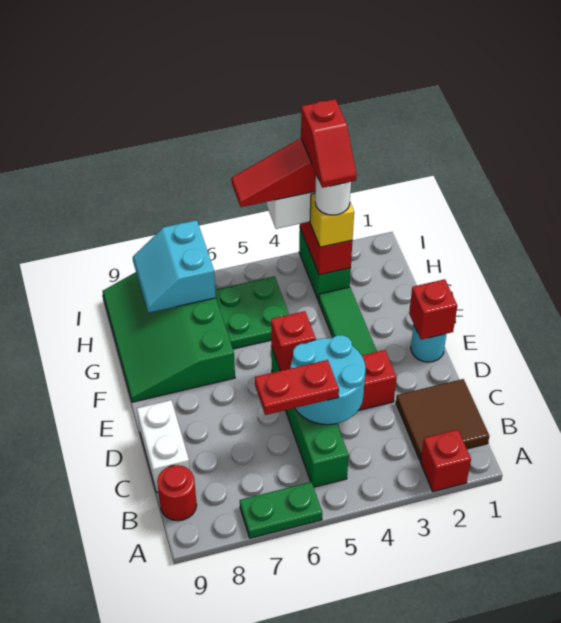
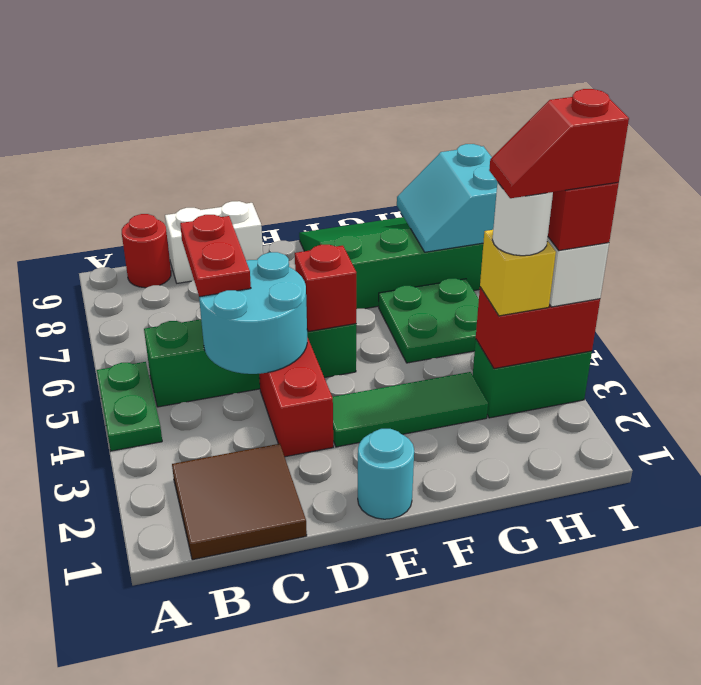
red brick A2 level 1 -> none
green plate A6:A7 level 1 -> green plate A4:A5 level 1
red brick E1 level 2 -> none
cyan slope H7:I8 level 2 top 7 -> cyan slope H7:I8 level 2 top I

